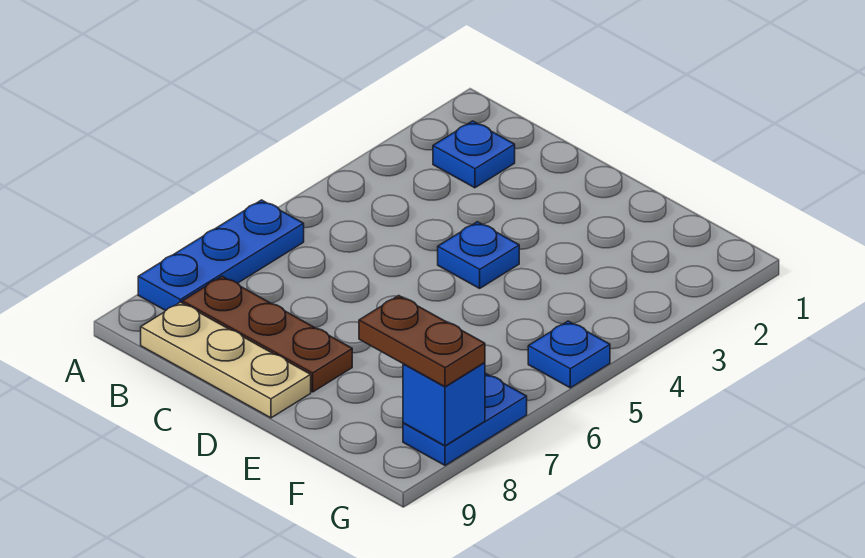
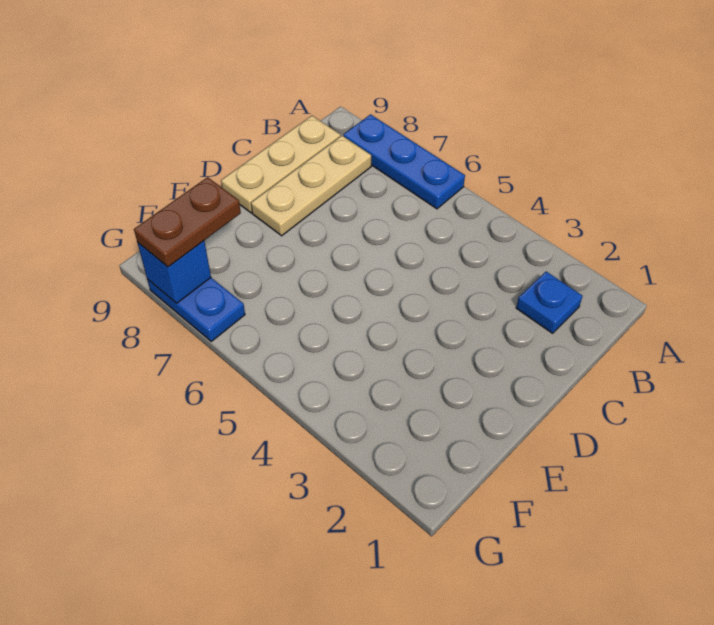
brown plate B8:D8 level 1 -> tan plate B8:D8 level 1
blue plate D4 level 1 -> none
blue plate G5 level 1 -> none

